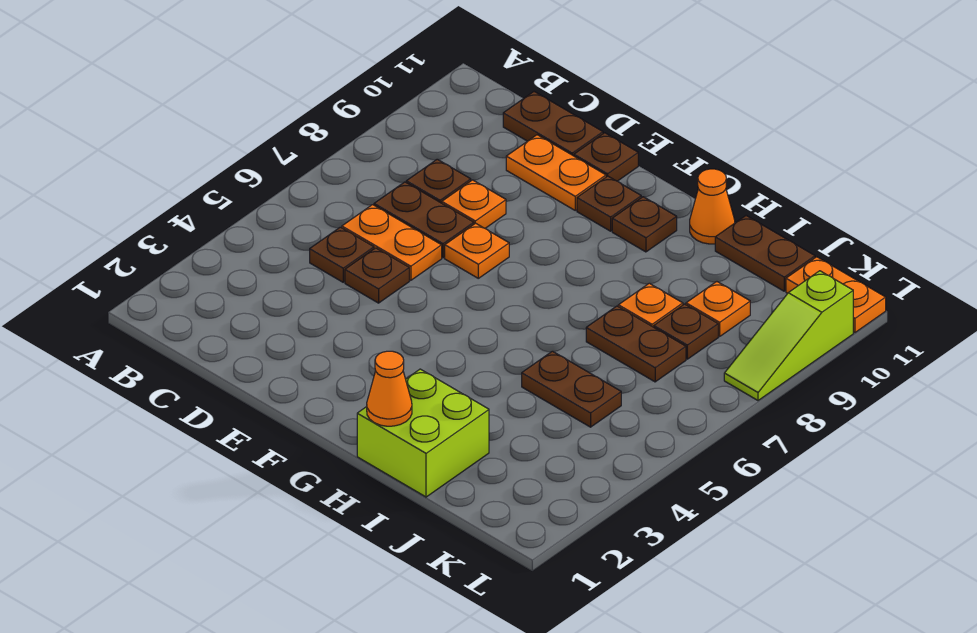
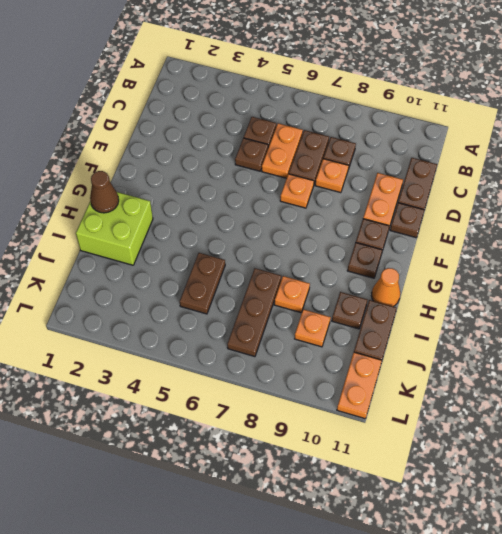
orange cone H1 level 2 -> brown cone H1 level 2
brown plate I7:J7 level 1 -> brown plate I7:K7 level 1
brown plate J8 level 1 -> brown plate I10 level 1
lime slope L8:L10 level 1 top 10 -> none

